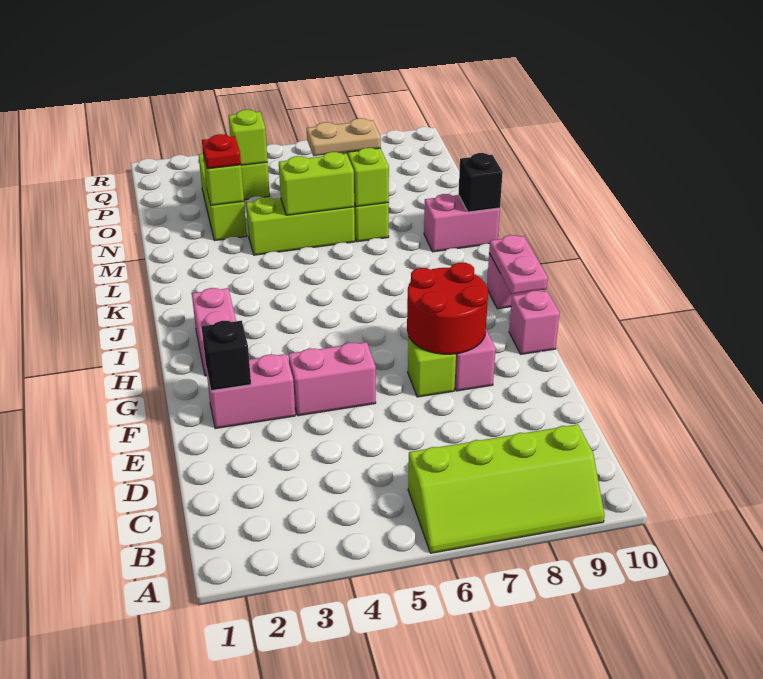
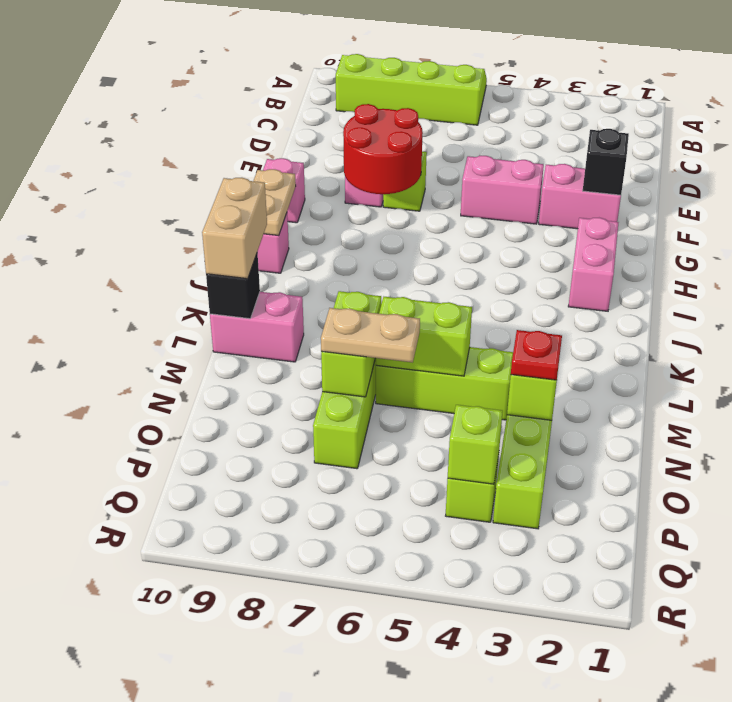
pink plate H10:I10 level 2 -> tan plate H10:I10 level 2
none -> tan brick K10:L10 level 3

